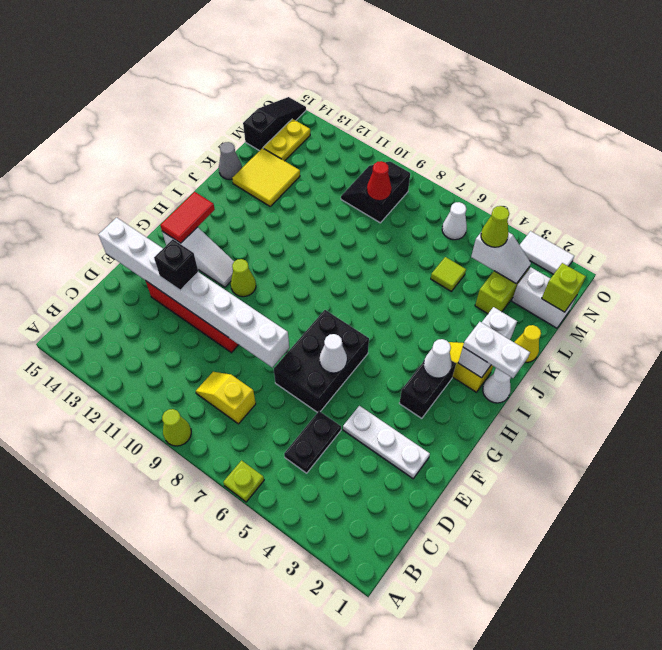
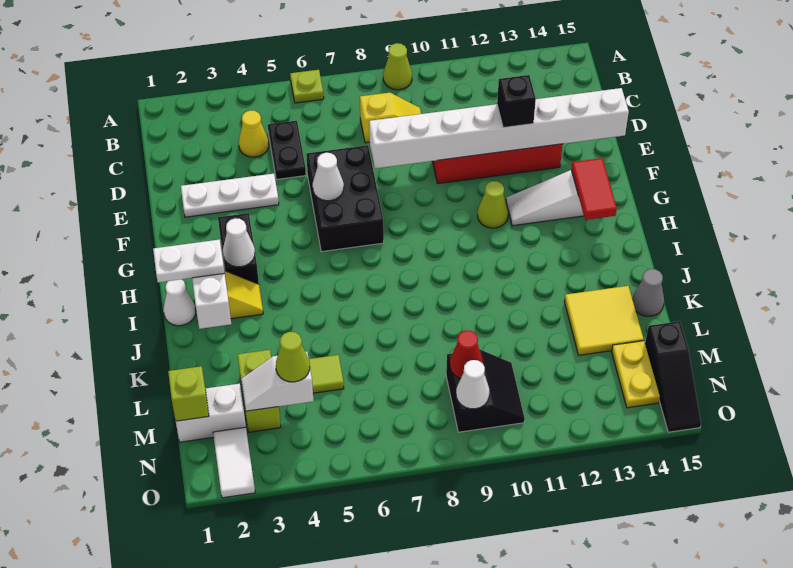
yellow cone K1 level 1 -> yellow cone C4 level 1
white cone N6 level 1 -> white cone N9 level 2
white tile O2:O3 level 1 -> white tile N2:O2 level 1

